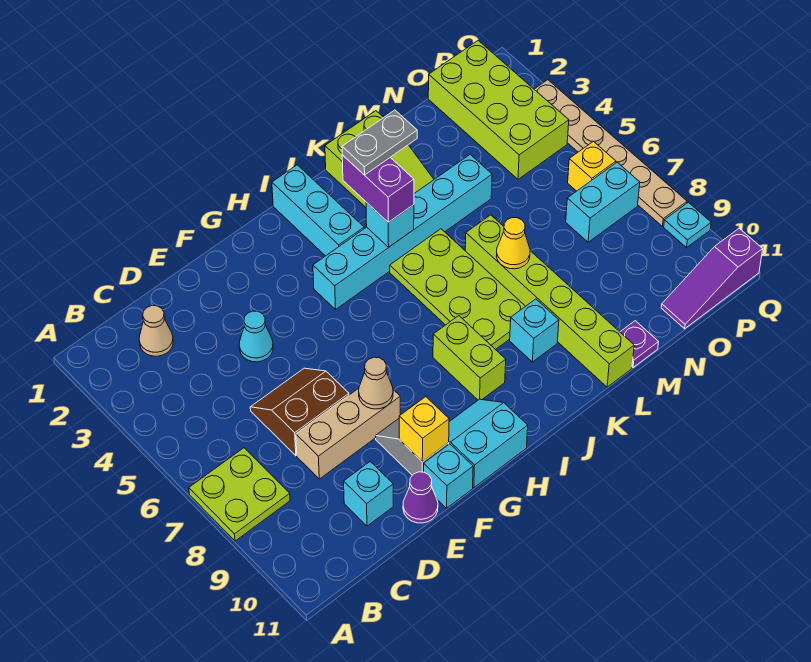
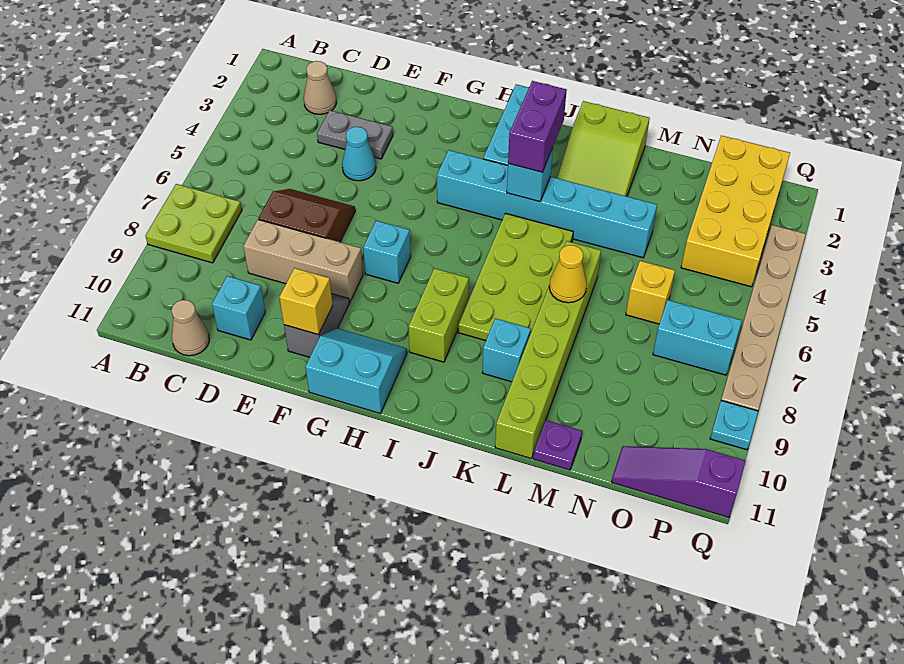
purple cone E11 level 1 -> none
tan cone F8 level 2 -> tan cone C11 level 1
cyan brick F11 level 1 -> cyan brick G7 level 1
grey plate J3:K3 level 4 -> grey plate D3:E3 level 1
lime brick O1:P4 level 1 -> yellow brick O1:P4 level 1
yellow brick P6 level 1 -> yellow brick N6 level 1

